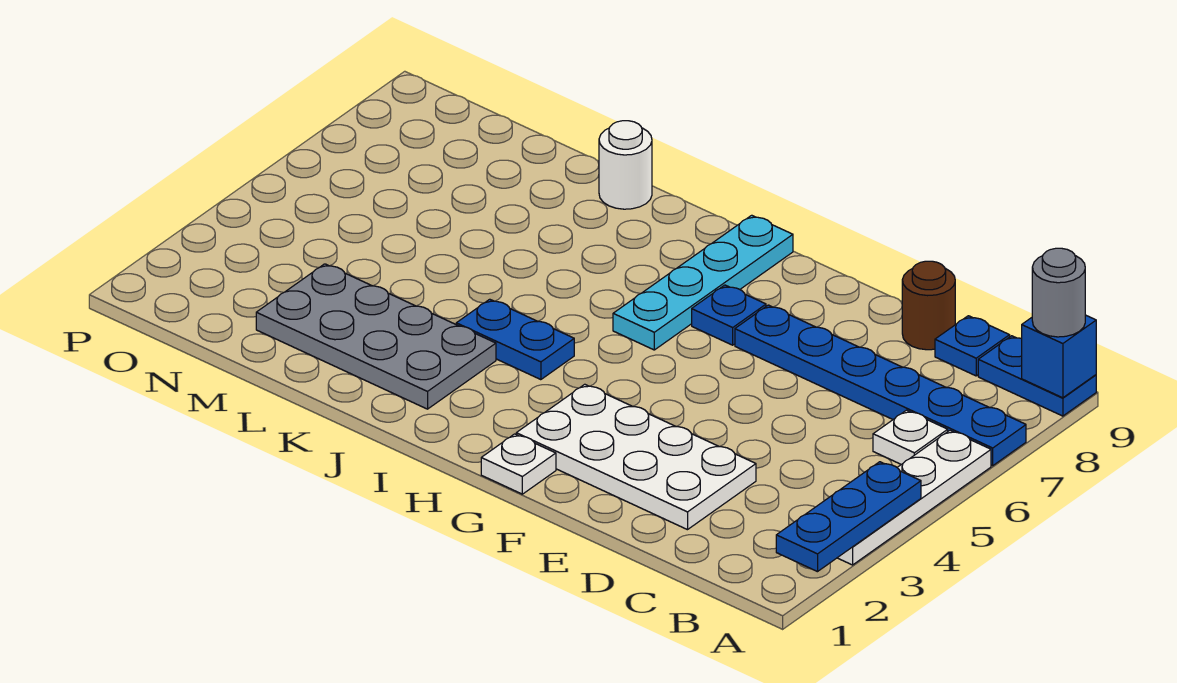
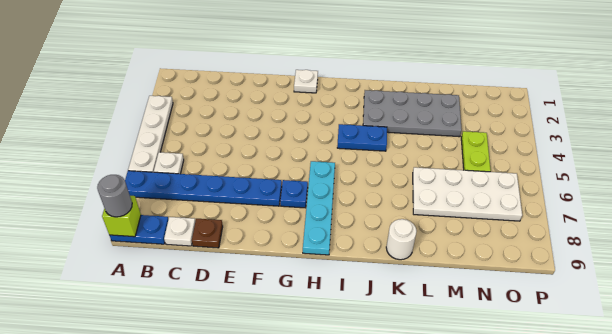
blue plate A2:A4 level 2 -> none
blue brick A9 level 2 -> lime brick A9 level 2
blue plate C9 level 1 -> white plate C9 level 1
white plate D2:G3 level 1 -> white plate L6:O7 level 1
brown round brick D9 level 1 -> brown plate D9 level 1
none -> lime plate N4:N5 level 1

